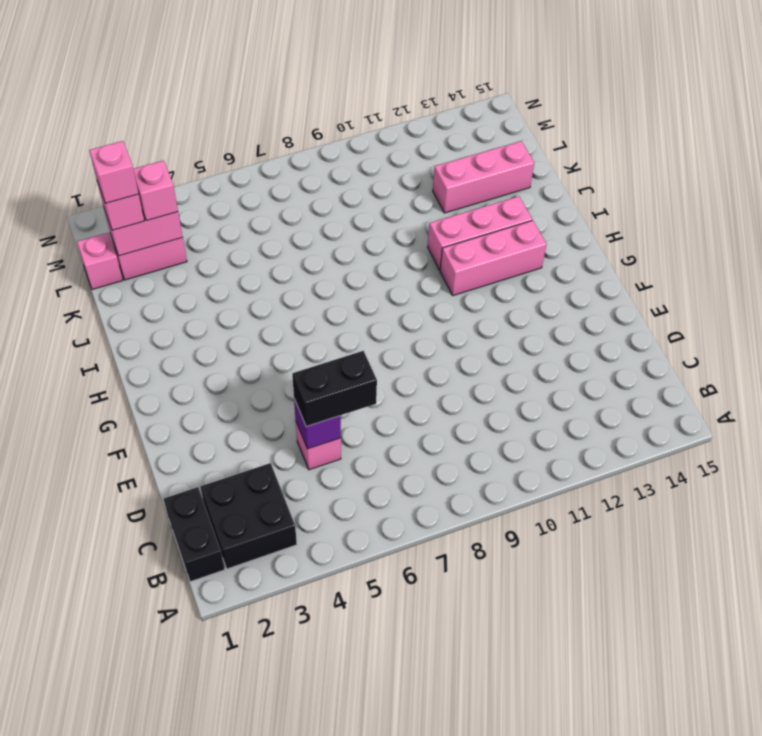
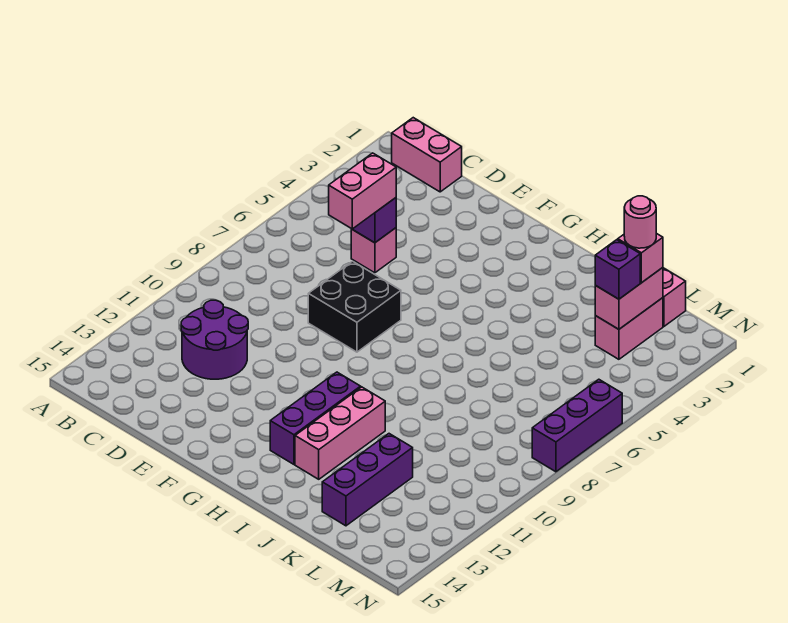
black brick B1:C1 level 1 -> pink brick B1:C1 level 1
black brick B2:C3 level 1 -> black brick E7:F8 level 1
none -> purple round brick C11:D12 level 1
black brick D5:D6 level 3 -> pink brick D5:D6 level 3
pink brick H11:H13 level 1 -> purple brick H11:H13 level 1
pink brick K12:K14 level 1 -> purple brick K12:K14 level 1
pink brick L2 level 4 -> pink round brick L2 level 4
pink brick L3 level 3 -> purple brick L3 level 3
none -> purple brick N6:N8 level 1

